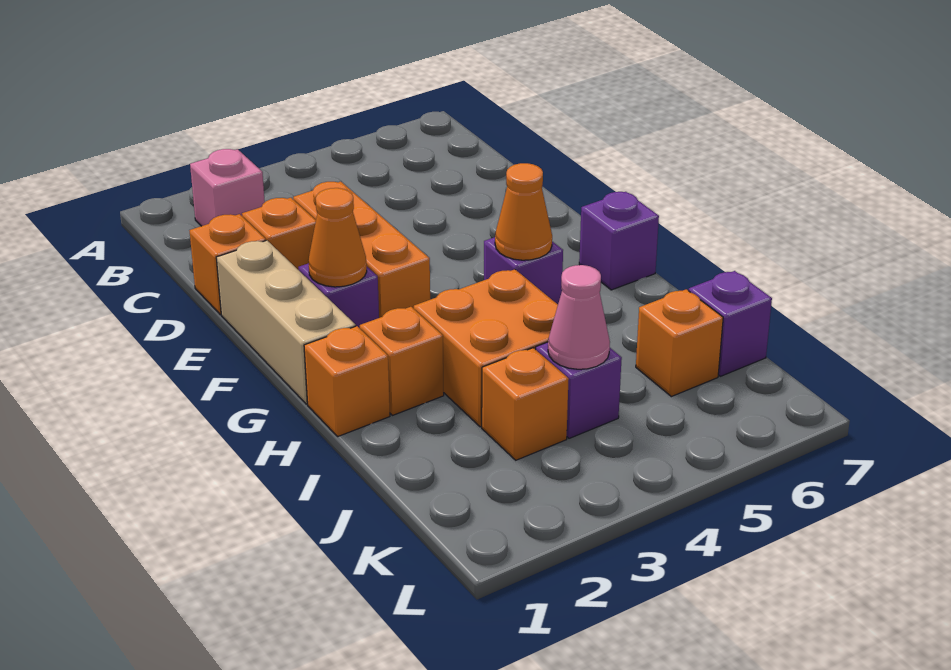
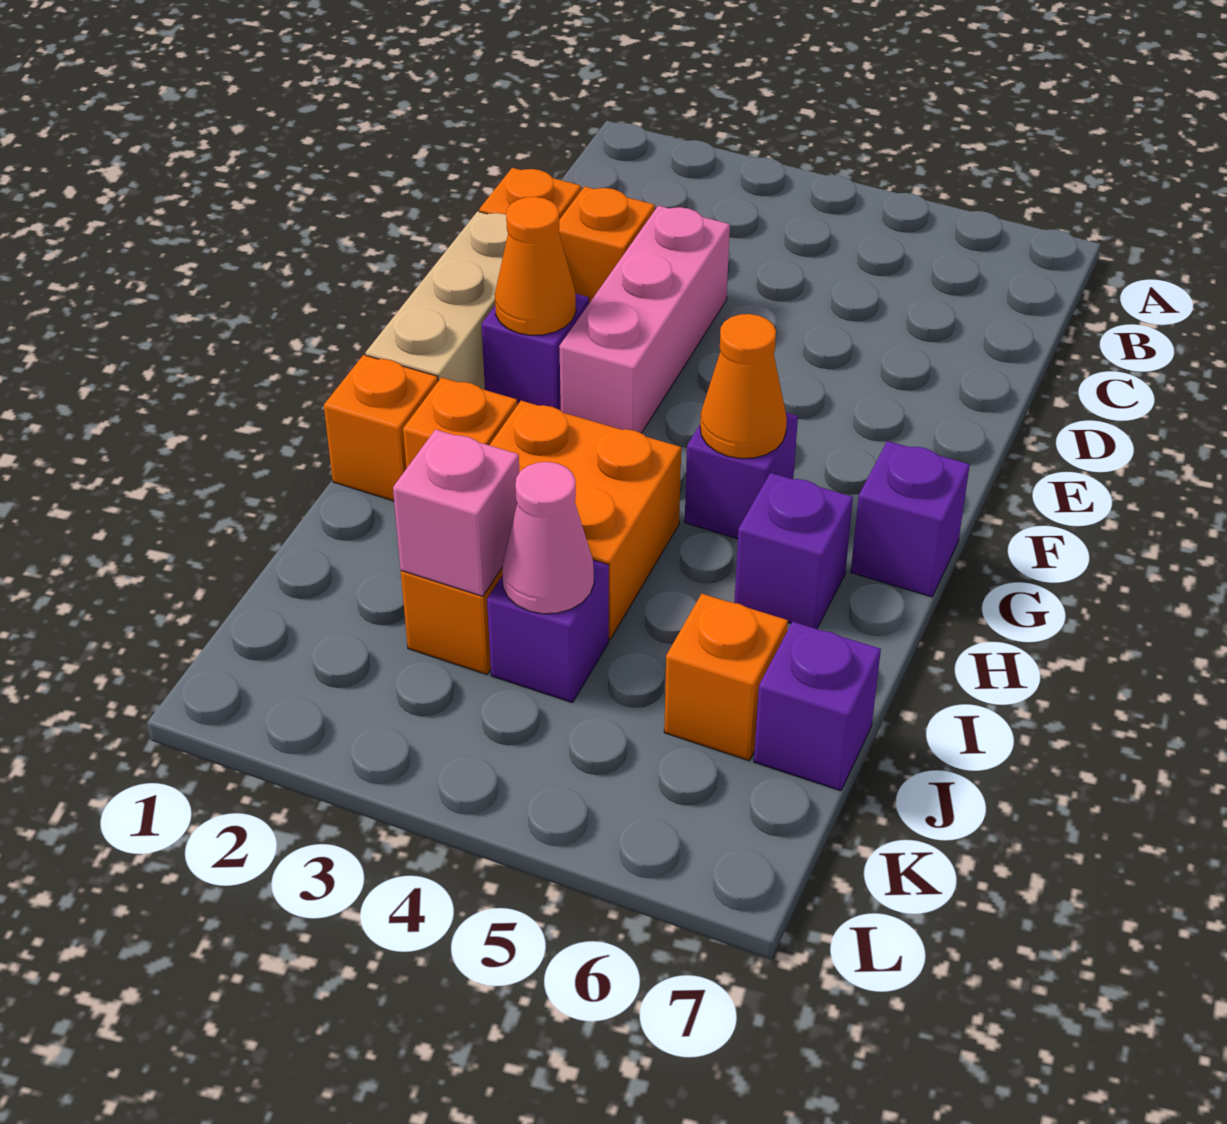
pink brick B2 level 1 -> pink brick J3 level 2
orange brick D3:F3 level 1 -> pink brick D3:F3 level 1
none -> purple brick H6 level 1

